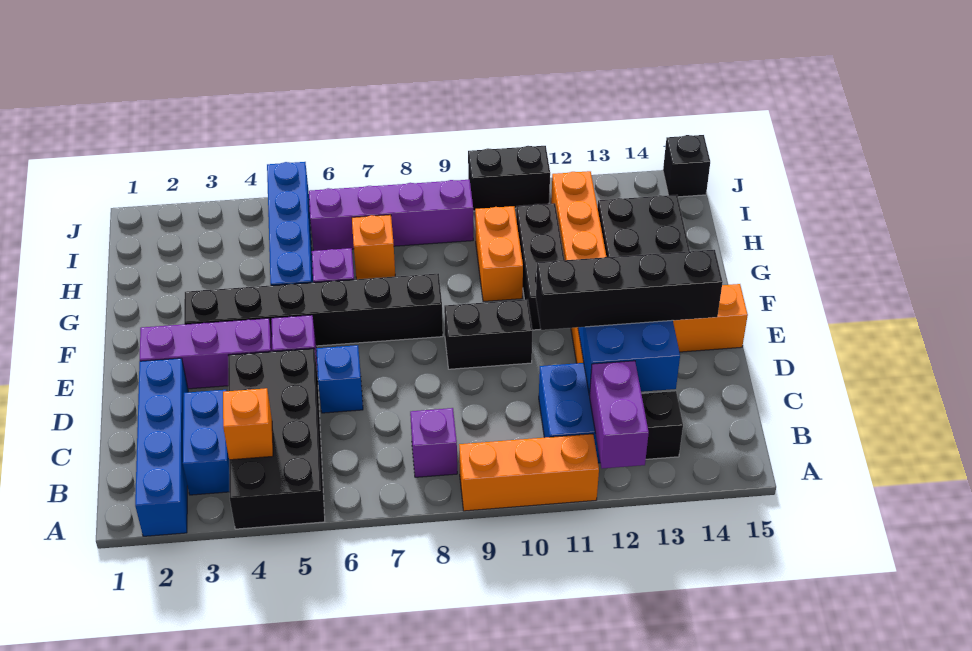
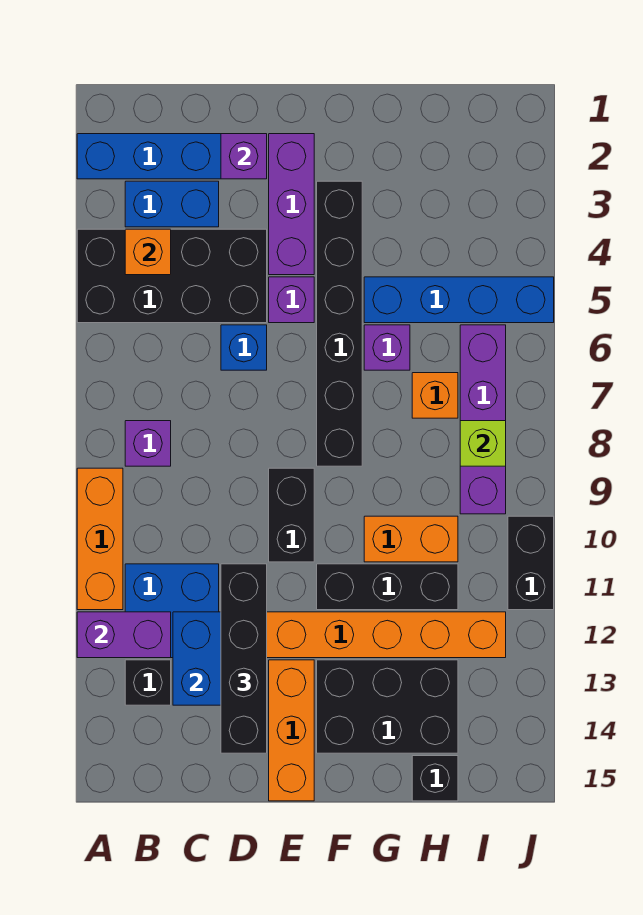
none -> purple brick D2 level 2
none -> lime brick I8 level 2
black brick J15 level 1 -> black brick H15 level 1

